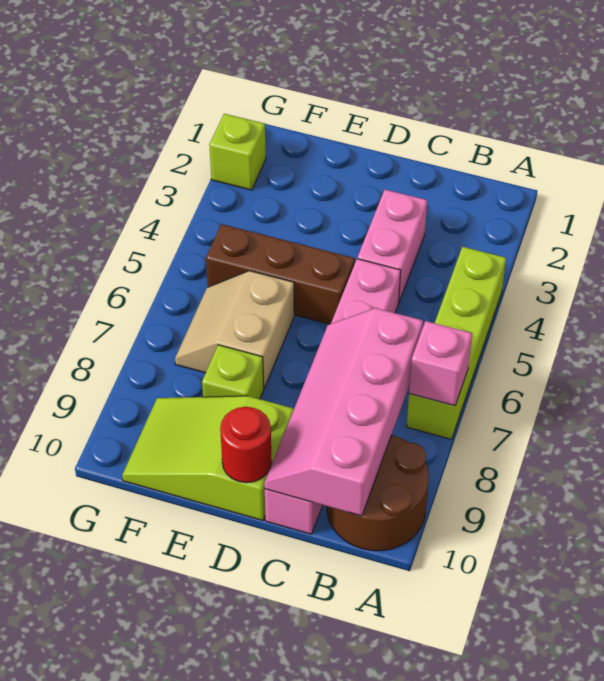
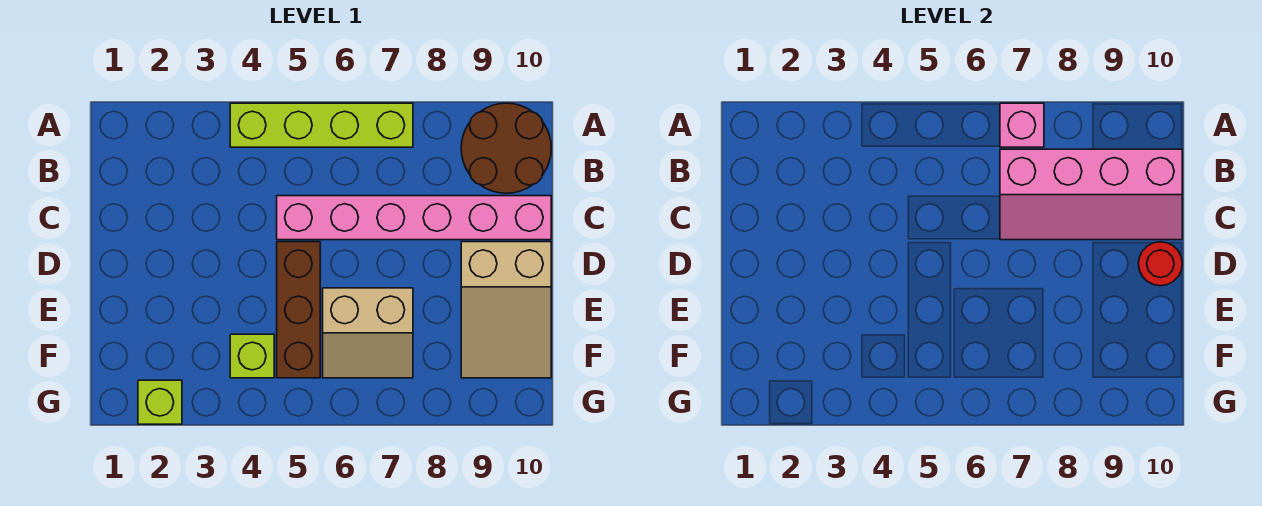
pink brick C3:C4 level 1 -> none
lime slope D9:F10 level 1 top D -> tan slope D9:F10 level 1 top D
lime brick E8 level 1 -> lime brick F4 level 1

